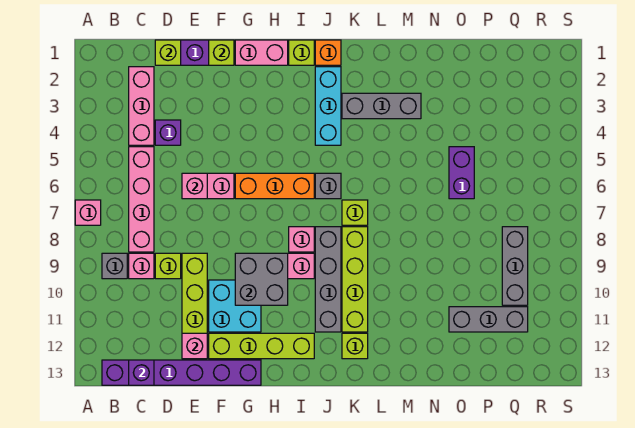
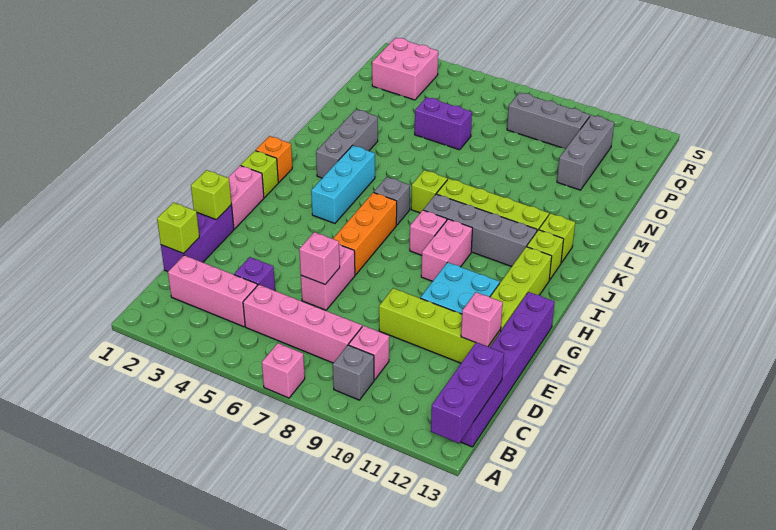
purple brick C13 level 2 -> purple brick A13:C13 level 2
lime brick D9 level 1 -> lime brick J12 level 1
grey brick G9:H10 level 2 -> none
cyan brick J2:J4 level 1 -> cyan brick I4:K4 level 1
none -> pink brick Q2:R3 level 1

